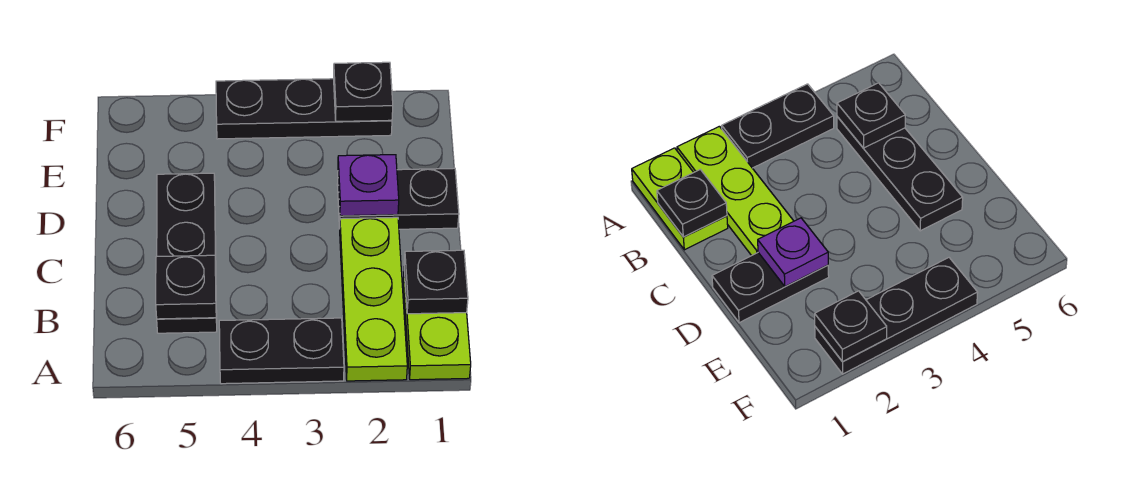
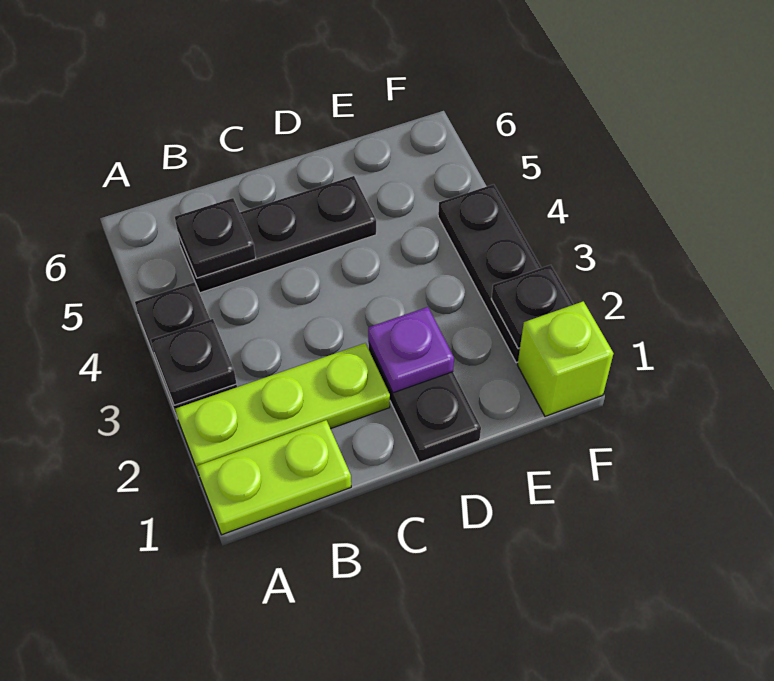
black plate B1 level 2 -> black plate A3 level 2
none -> lime brick F1 level 1

